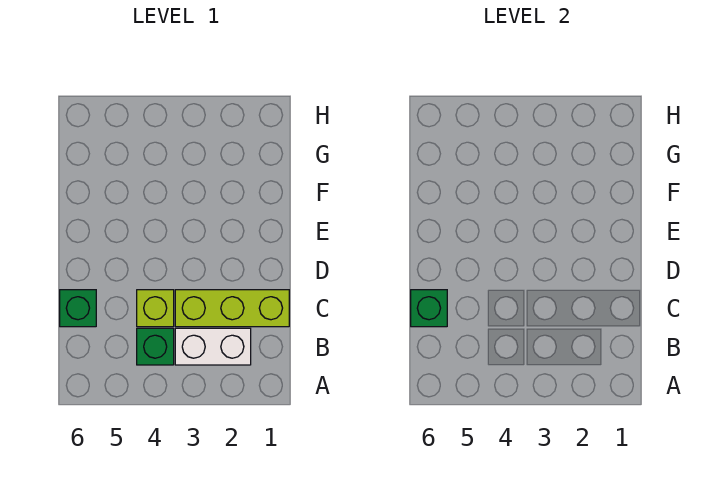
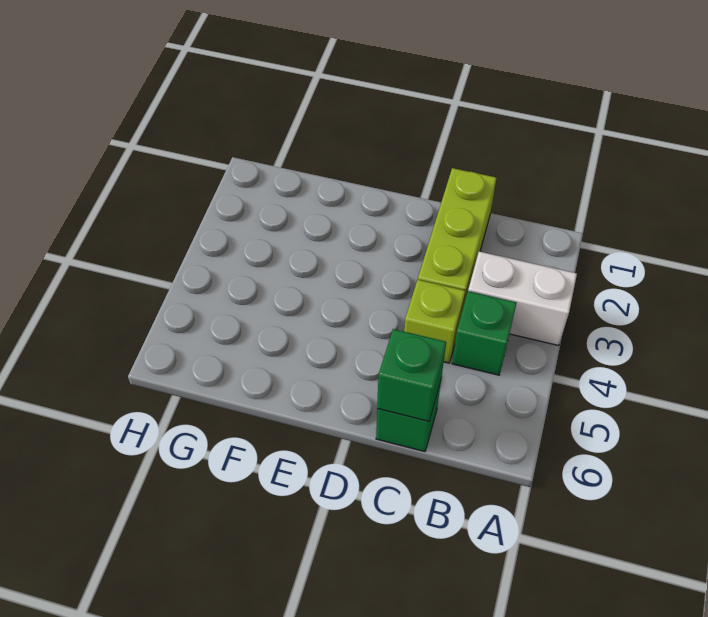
white brick B2:B3 level 1 -> white brick A3:B3 level 1

